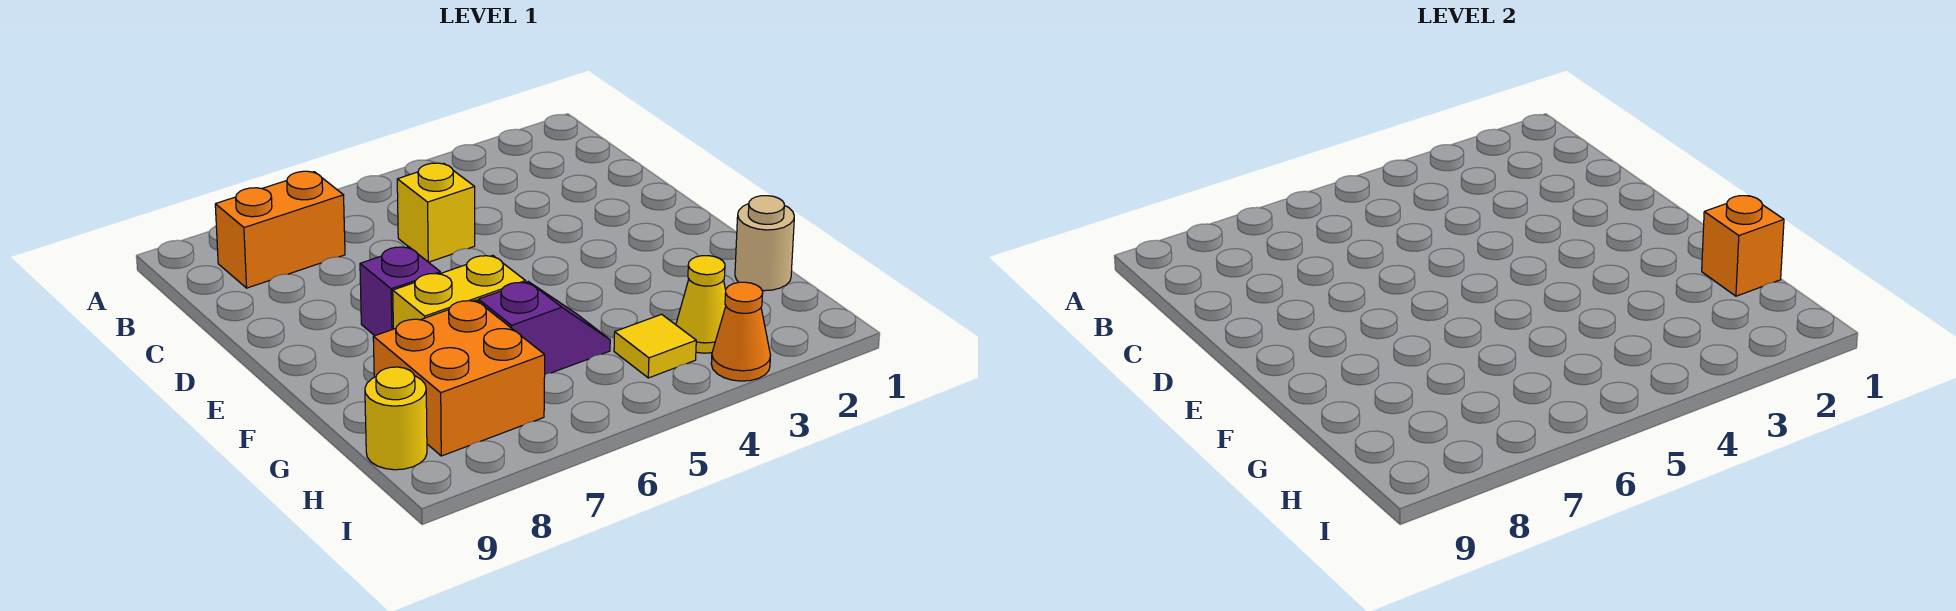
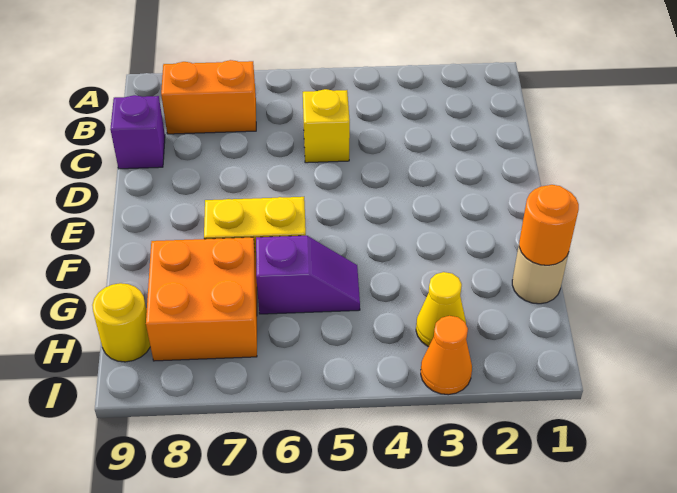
purple brick E7 level 1 -> purple brick C9 level 1
orange brick G1 level 2 -> orange round brick G1 level 2
yellow tile H4 level 1 -> none

